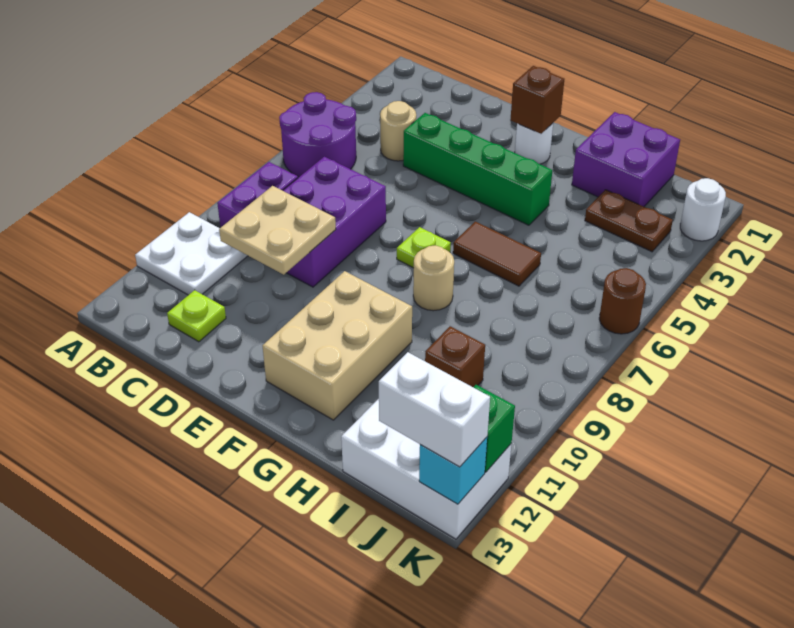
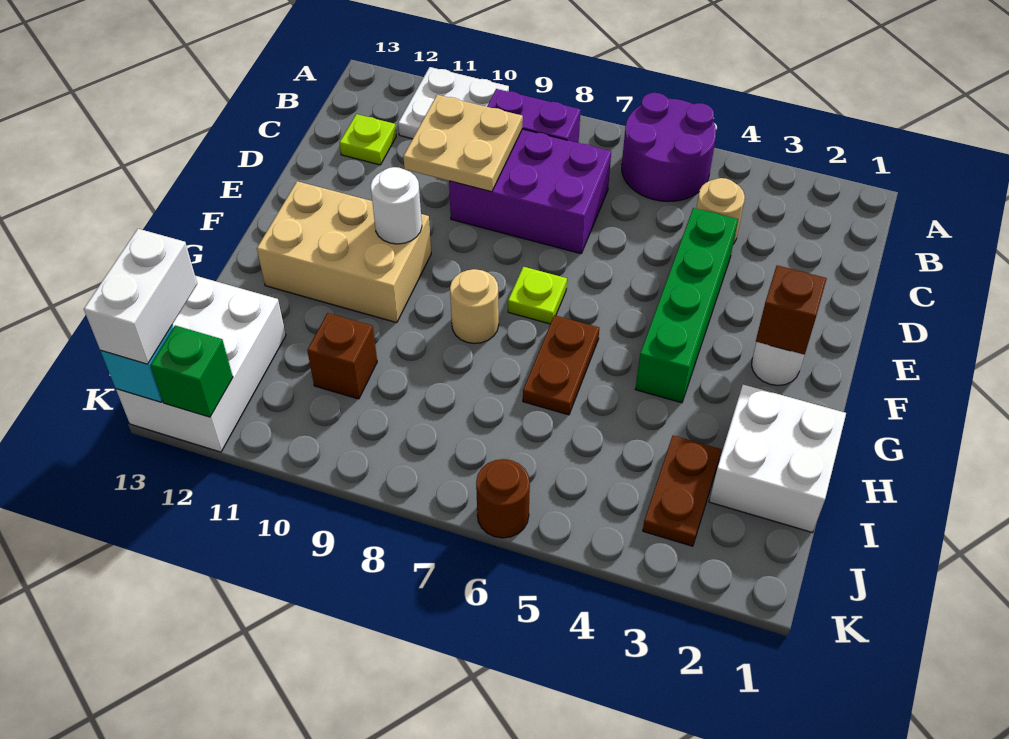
brown tile G6:H6 level 1 -> brown plate G6:H6 level 1
purple brick H1:I2 level 1 -> white brick H1:I2 level 1
white round brick K2 level 1 -> white round brick F10 level 2

